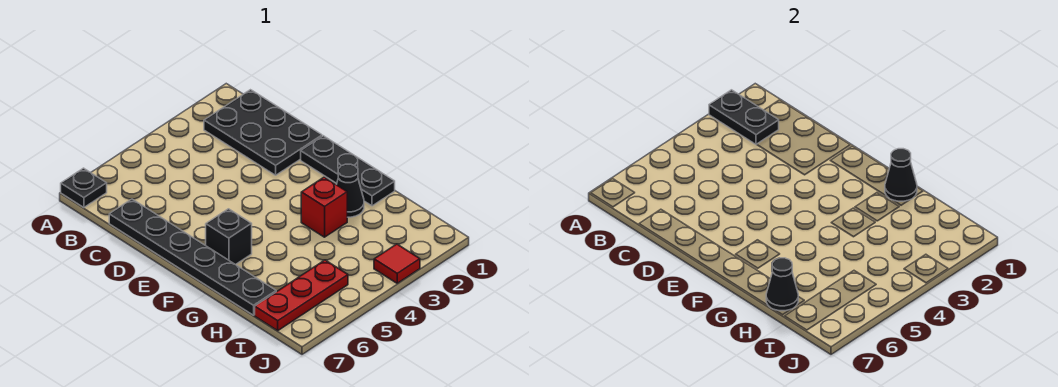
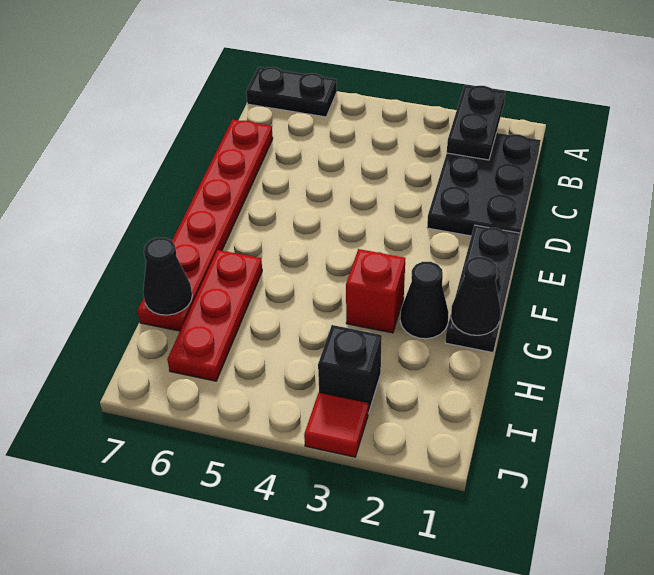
black plate A7 level 1 -> black plate A6:A7 level 1
black plate C7:H7 level 1 -> red plate C7:H7 level 1
black brick F6 level 1 -> black brick I3 level 1
red plate I5:I7 level 1 -> red plate G6:I6 level 1

